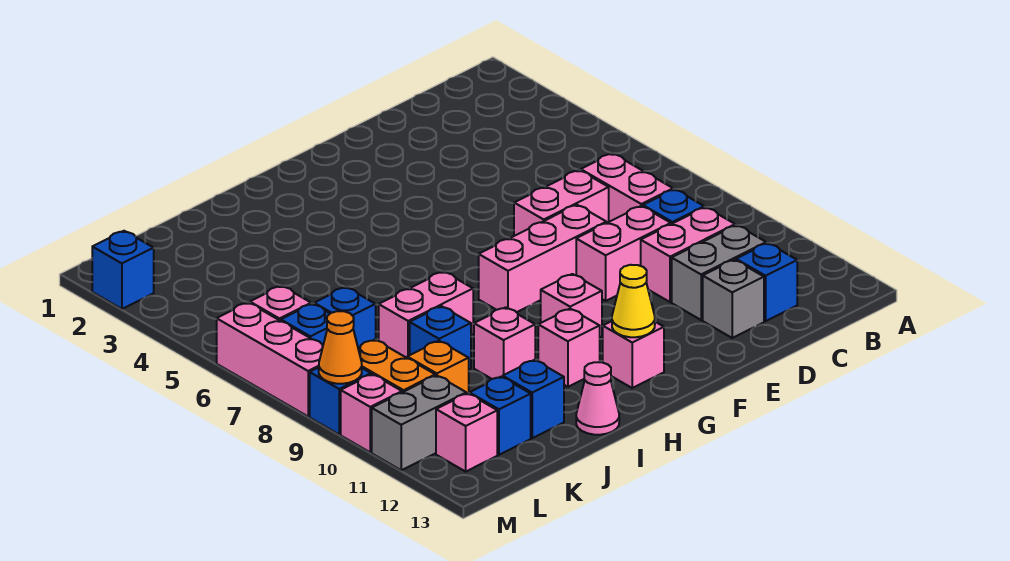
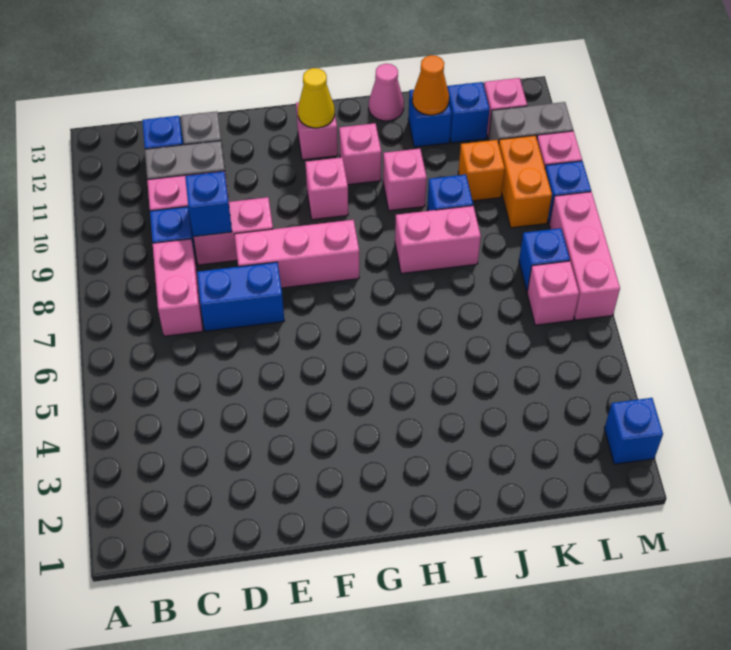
pink brick D7:E7 level 1 -> blue brick D7:E7 level 1
blue brick K7 level 1 -> blue brick D9 level 2
orange cone M9 level 2 -> orange cone J12 level 2

